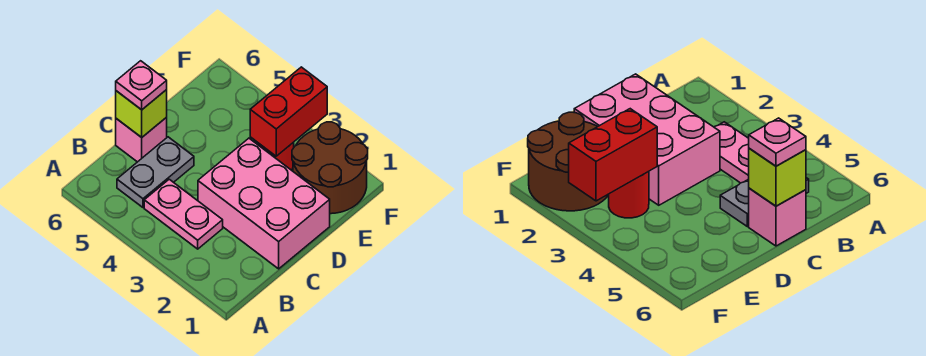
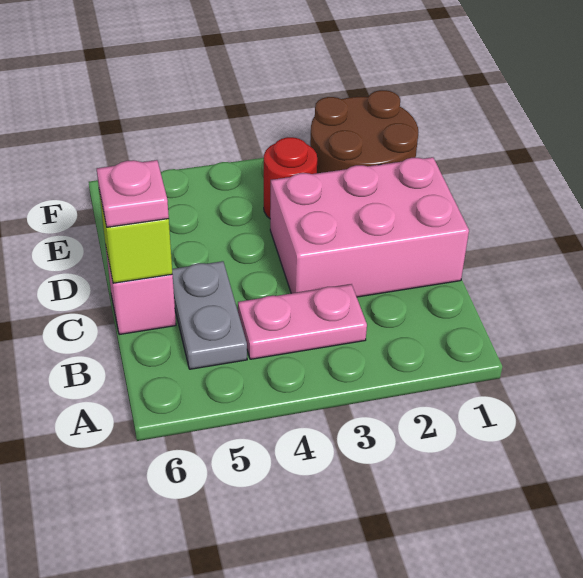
red brick E3:F3 level 2 -> none

